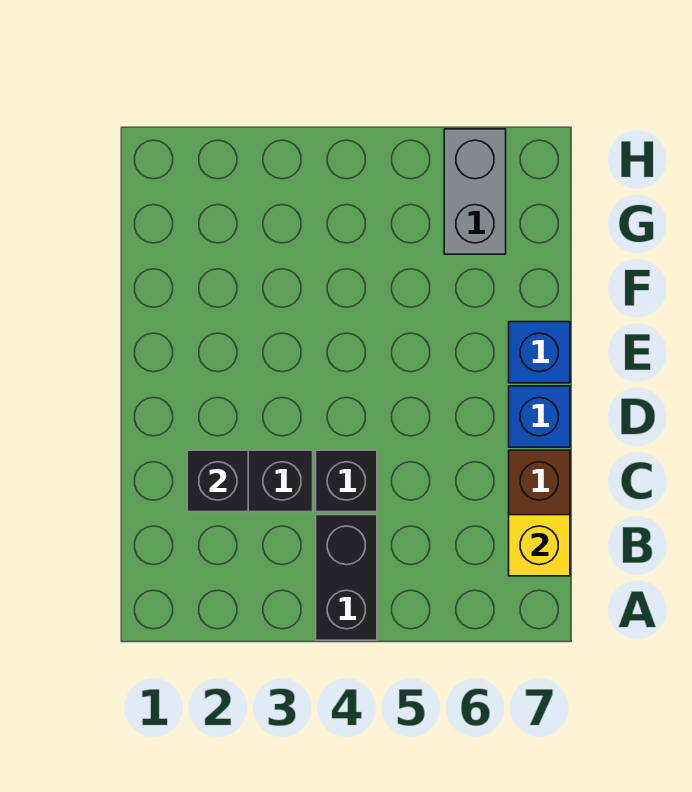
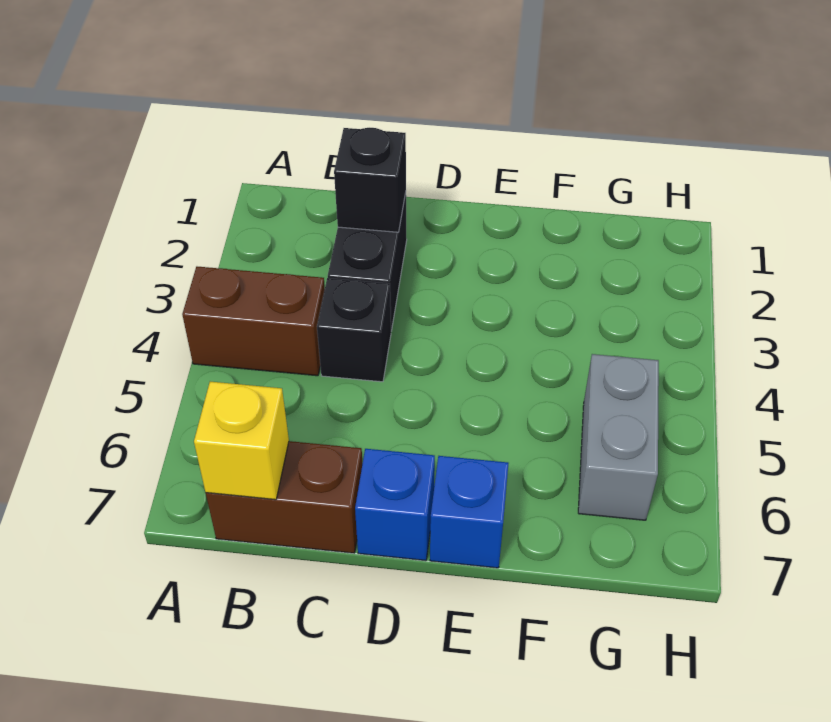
black brick A4:B4 level 1 -> brown brick A4:B4 level 1
grey brick G6:H6 level 1 -> grey brick G5:G6 level 1

